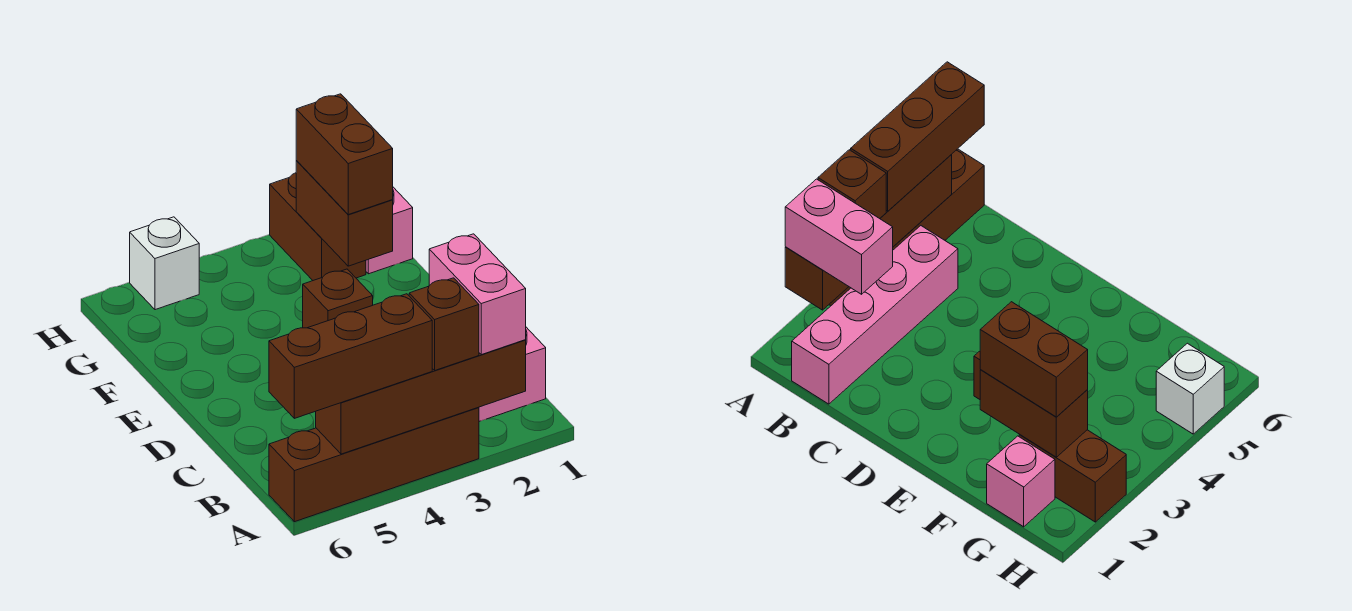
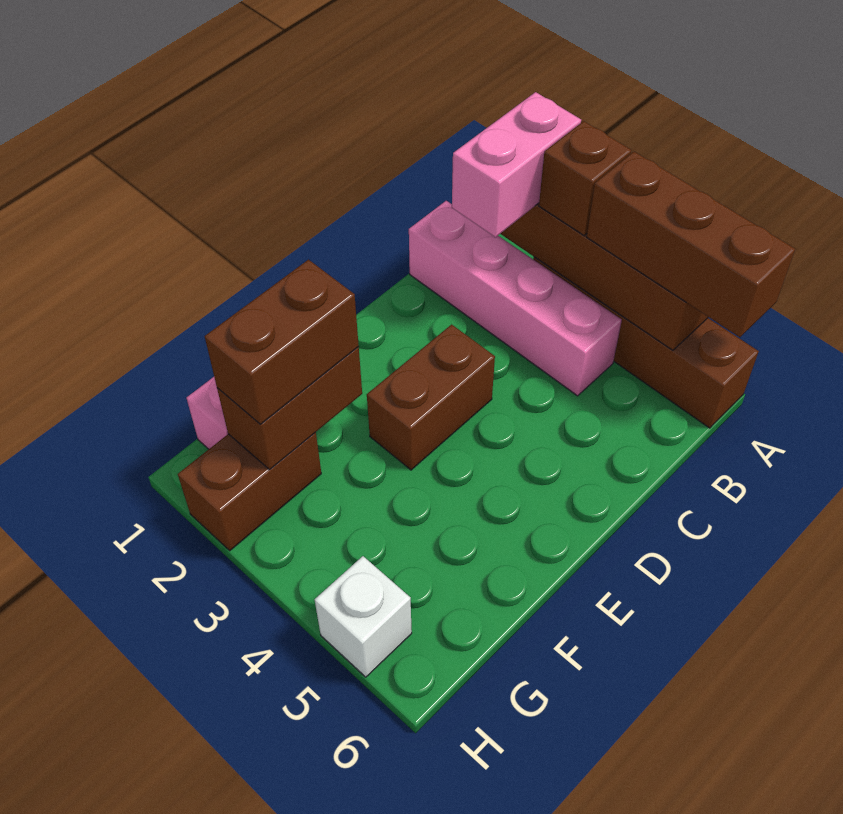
brown brick E3 level 1 -> brown brick D3:E3 level 1

